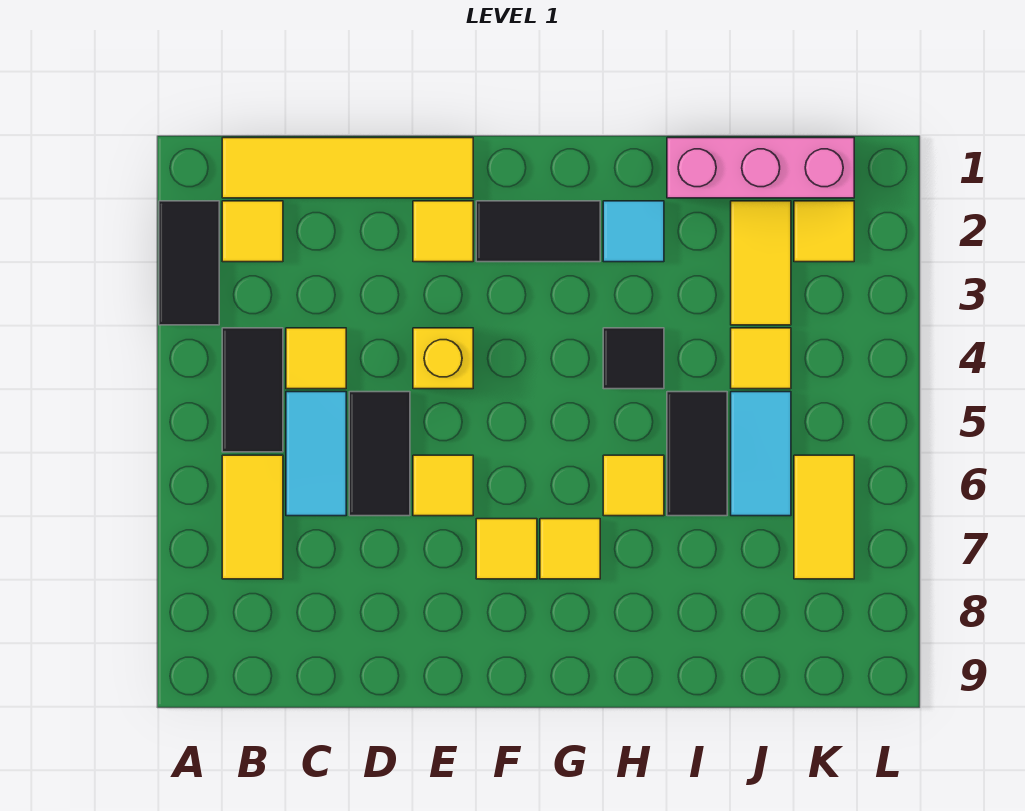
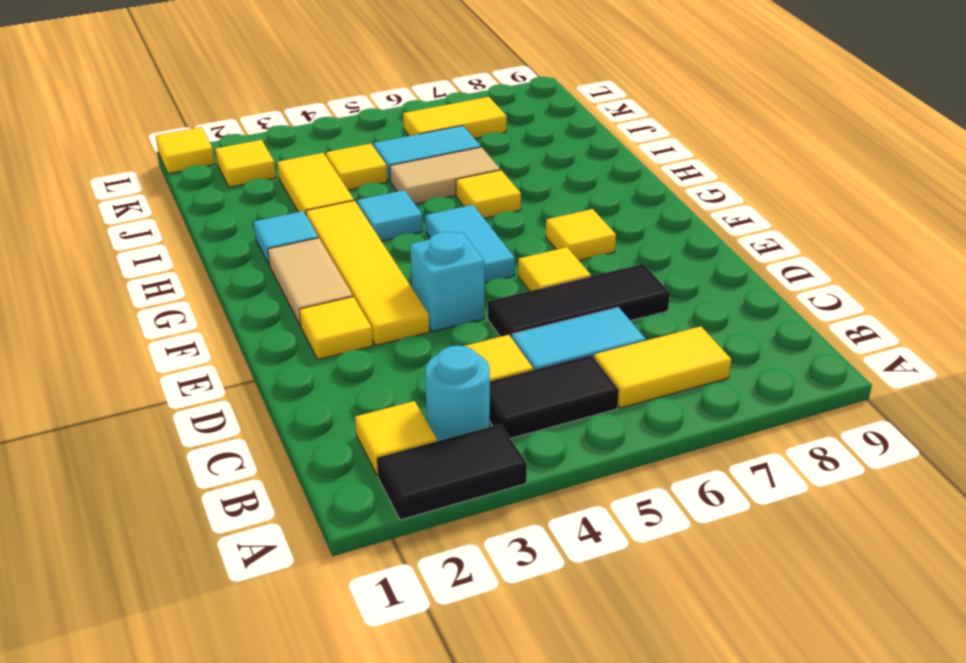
yellow tile B1:E1 level 1 -> yellow tile E3:H3 level 1
none -> cyan round brick B3 level 1
black tile D5:D6 level 1 -> black tile D5:D7 level 1
yellow brick E4 level 1 -> cyan brick E4 level 1
black tile F2:G2 level 1 -> tan tile F2:G2 level 1
none -> cyan tile F5:G5 level 1
yellow tile G7 level 1 -> yellow tile L1 level 1
black tile H4 level 1 -> cyan tile H4 level 1
pink brick I1:K1 level 1 -> none
black tile I5:I6 level 1 -> tan tile I5:I6 level 1
yellow tile J2:J3 level 1 -> yellow tile I3:J3 level 1

